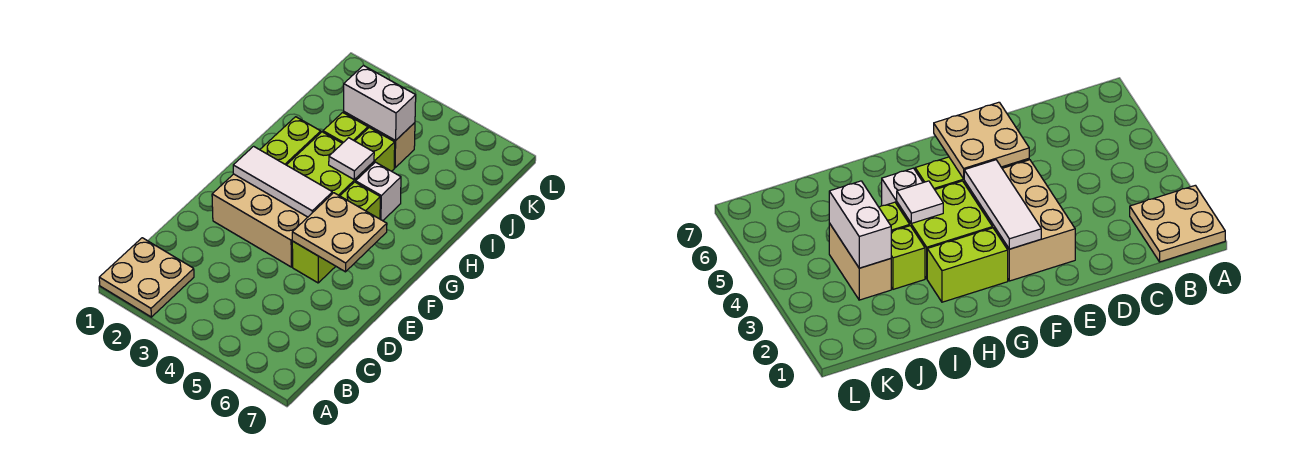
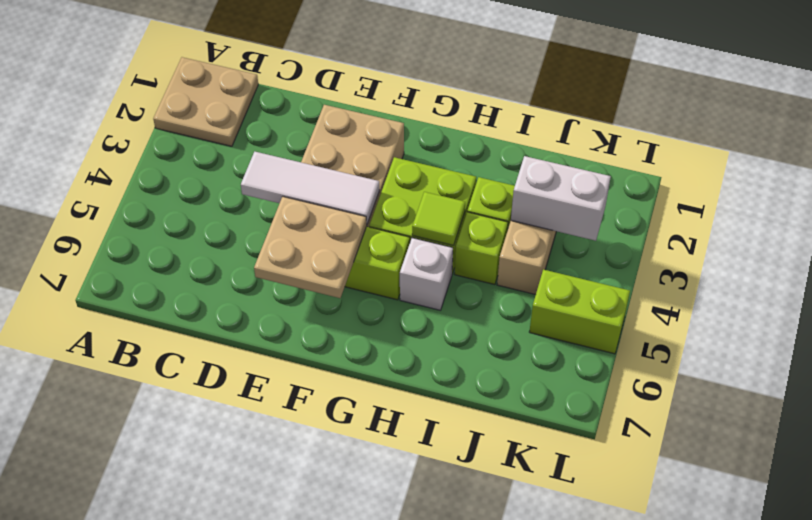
white tile F2:F4 level 2 -> white tile D4:F4 level 2
lime brick G2:H2 level 1 -> lime brick K5:L5 level 1
white tile H4 level 2 -> lime tile H4 level 2
white brick J3:J4 level 2 -> white brick J3:K3 level 2

